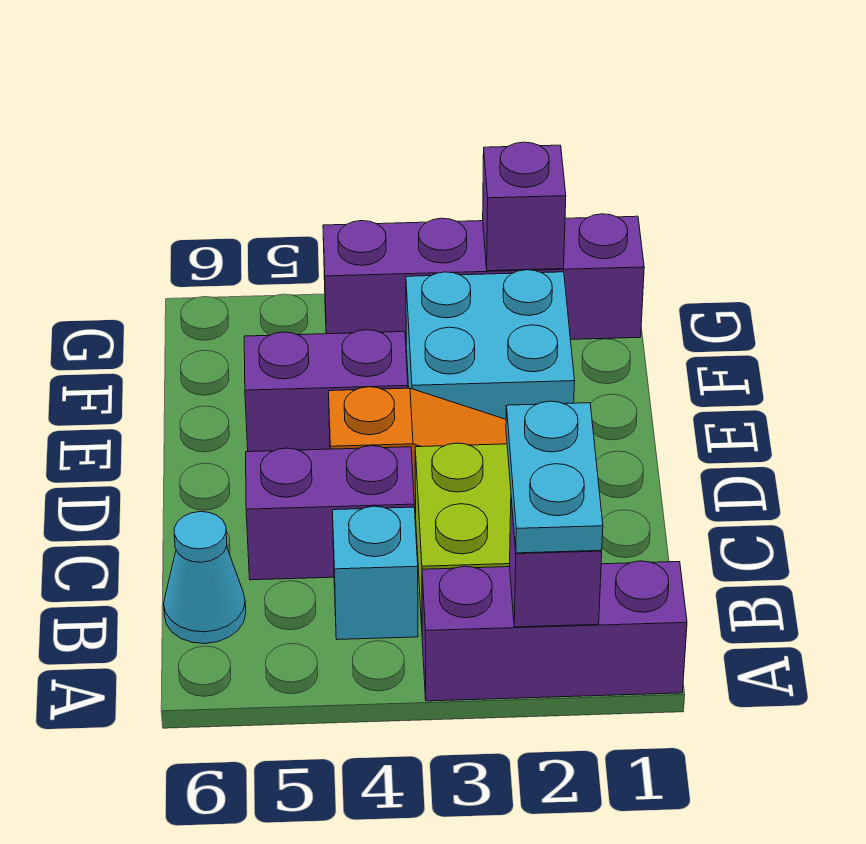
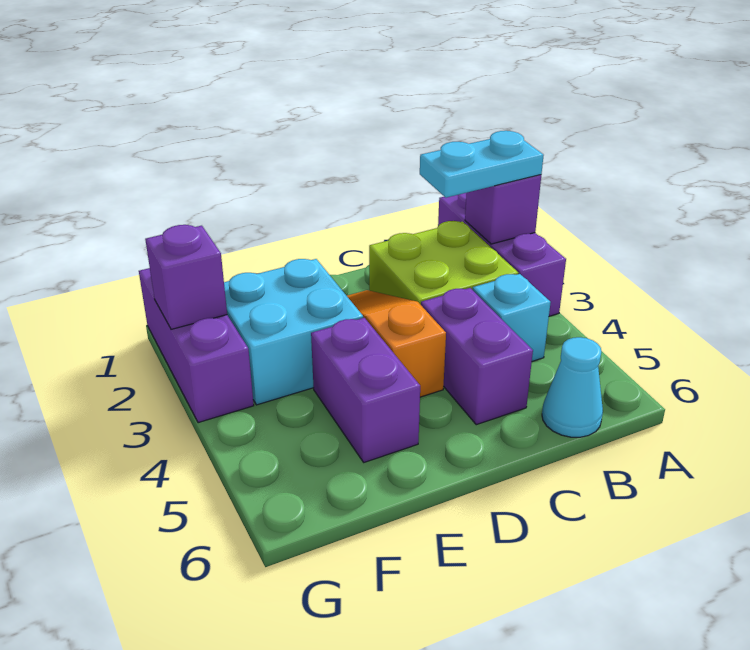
purple brick G1:G4 level 1 -> purple brick G1:G3 level 1

